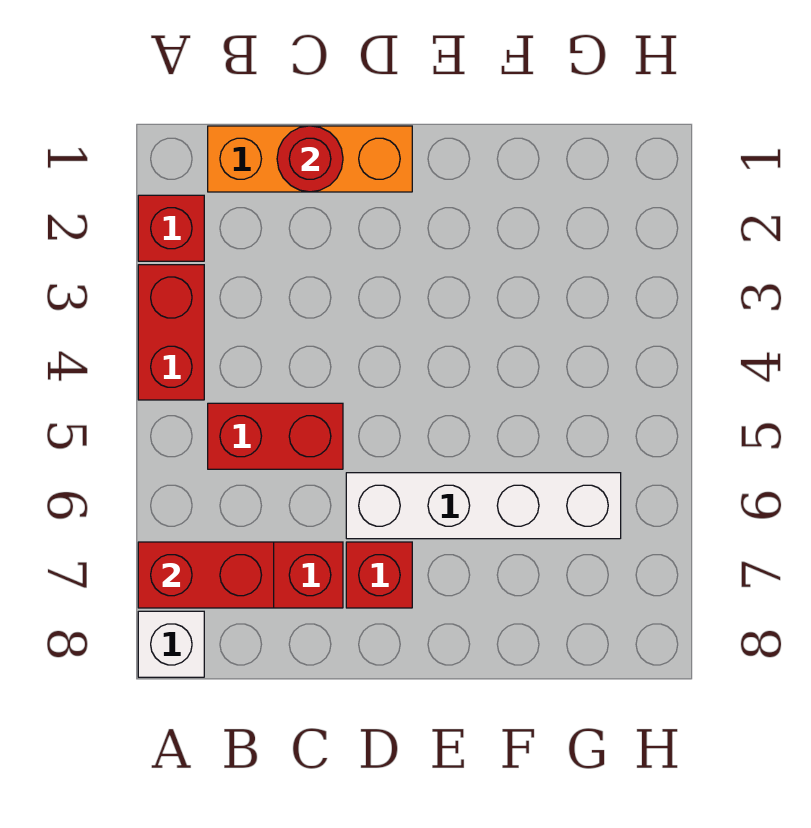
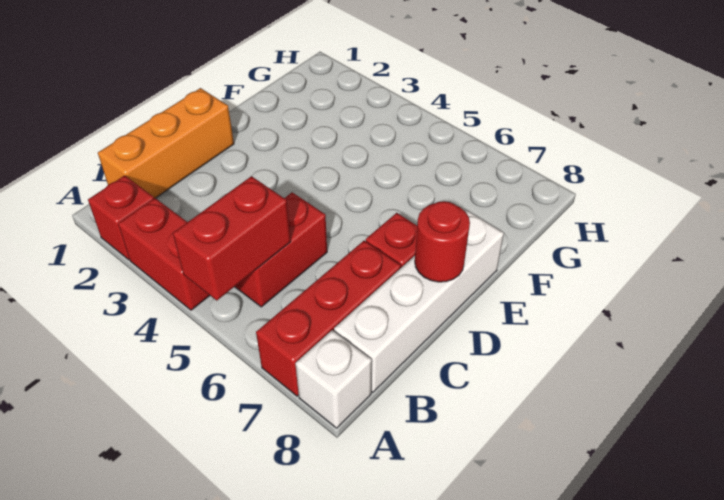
red brick A7:B7 level 2 -> red brick A5:B5 level 2
red round brick C1 level 2 -> red round brick D8 level 2
white brick D6:G6 level 1 -> white brick B8:E8 level 1

